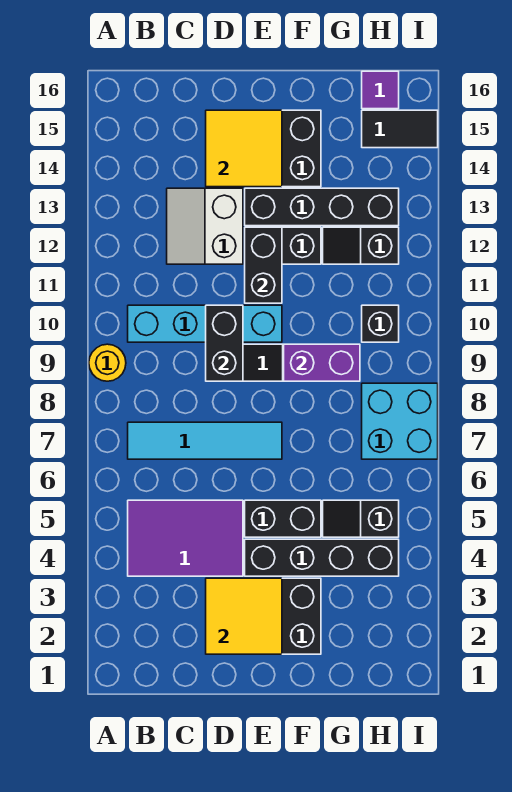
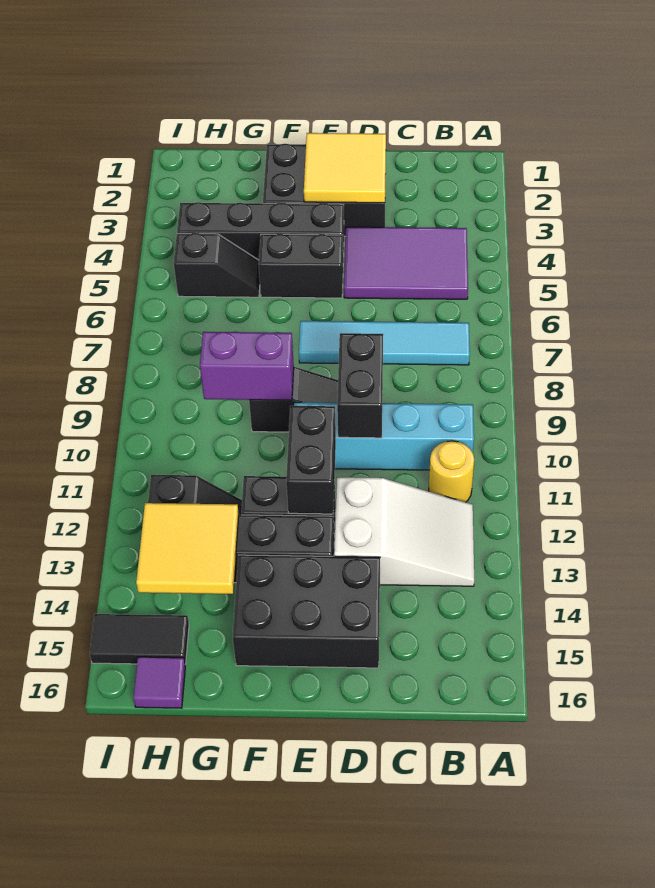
yellow round brick A9 level 1 -> yellow round brick B11 level 1
white slope C12:D13 level 1 top D -> white slope B12:D13 level 1 top D
yellow tile D14:E15 level 2 -> yellow tile G13:H14 level 2
cyan brick H7:I8 level 1 -> none
black brick H10 level 1 -> none

